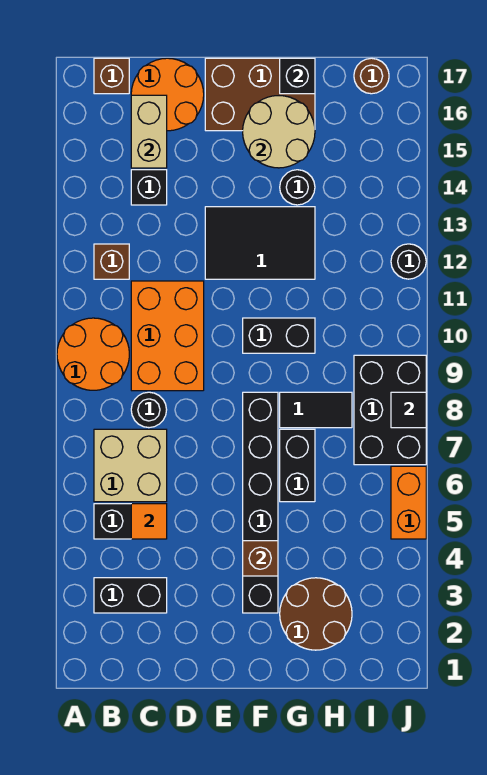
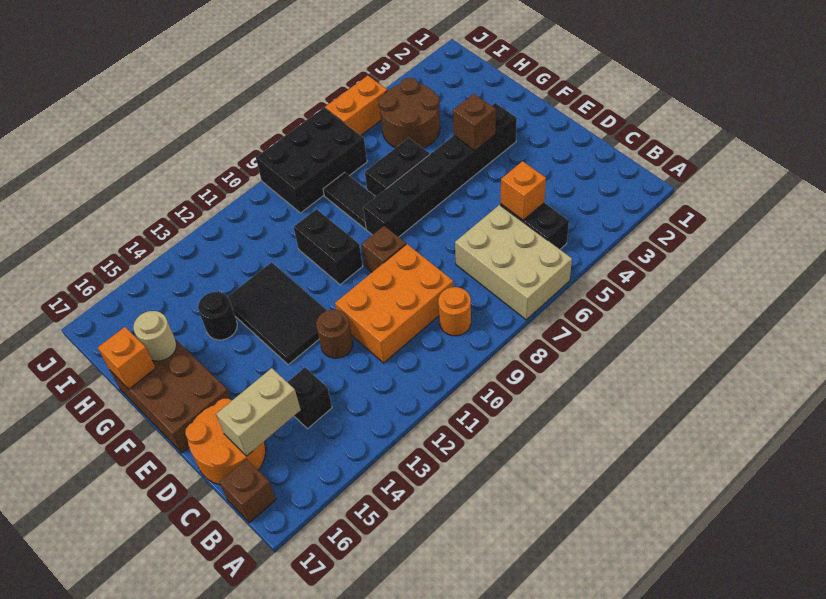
orange round brick A9:B10 level 1 -> orange round brick B9 level 1
black brick B3:C3 level 1 -> none
tan brick B6:C7 level 1 -> tan brick A6:C7 level 1
brown brick B12 level 1 -> brown brick E9 level 1
orange tile C5 level 2 -> orange brick C5 level 2
black round brick C8 level 1 -> none
tan round brick F15:G16 level 2 -> tan round brick G16 level 2
brown round brick G2:H3 level 1 -> brown round brick H4:I5 level 1
black brick G17 level 2 -> orange brick G17 level 2
brown round brick I17 level 1 -> brown round brick D12 level 1
black tile J8 level 2 -> none
black round brick J12 level 1 -> none

